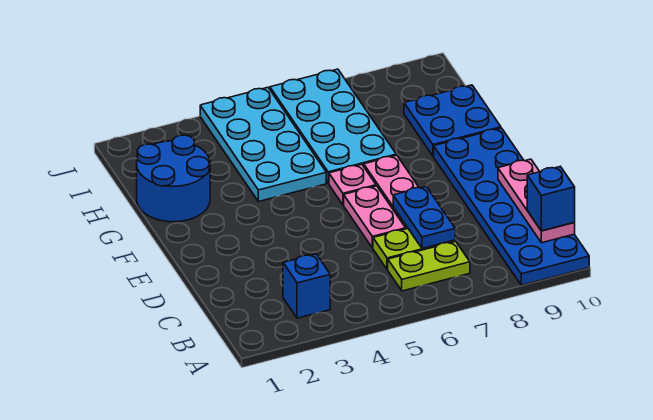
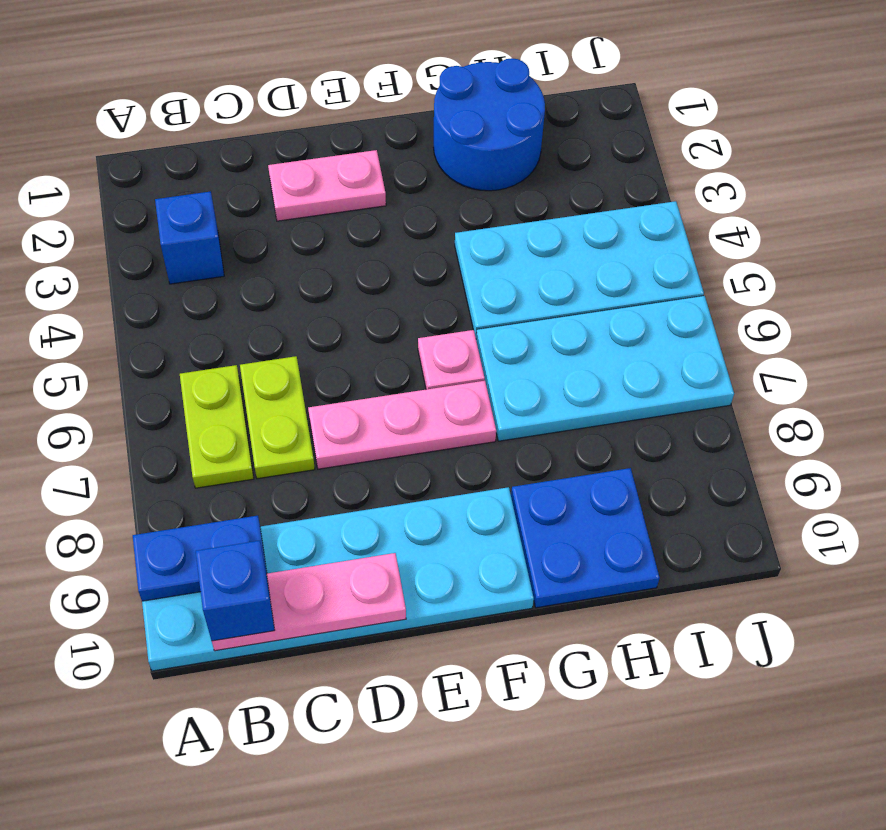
blue plate A9:F10 level 1 -> cyan plate A9:F10 level 1
blue plate C7:D7 level 2 -> blue plate A9:B9 level 2
pink plate D6:E6 level 1 -> pink plate D2:E2 level 1

